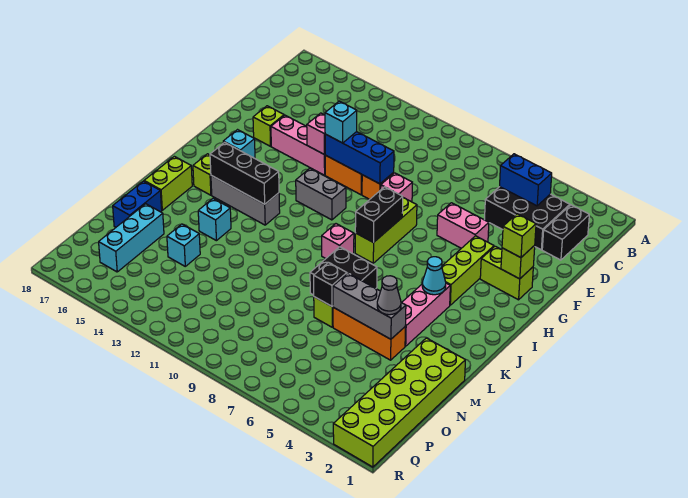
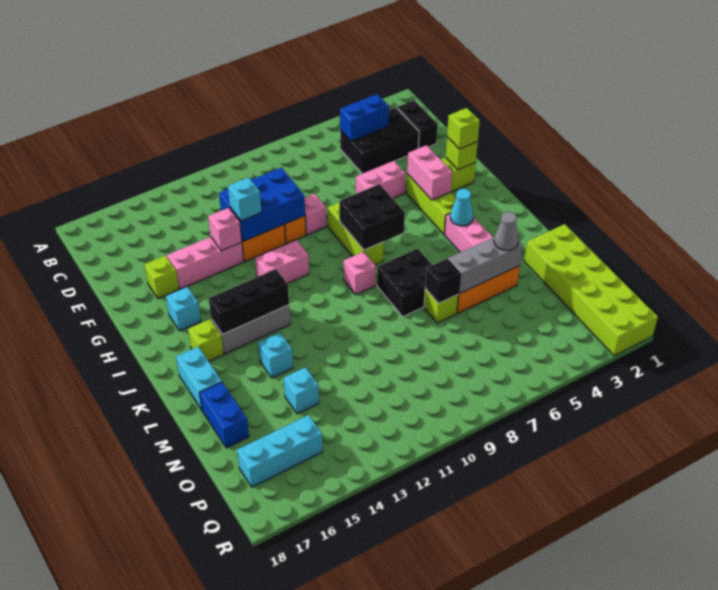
blue brick F10:F12 level 2 -> blue brick E10:F12 level 2
none -> pink brick G4:H4 level 2
black brick H8:I8 level 2 -> black brick H7:I8 level 2
grey brick H11:H12 level 1 -> pink brick H11:H12 level 1
lime brick K17:L17 level 1 -> cyan brick K17:L17 level 1
cyan brick N16:P16 level 1 -> cyan brick P15:P17 level 1

